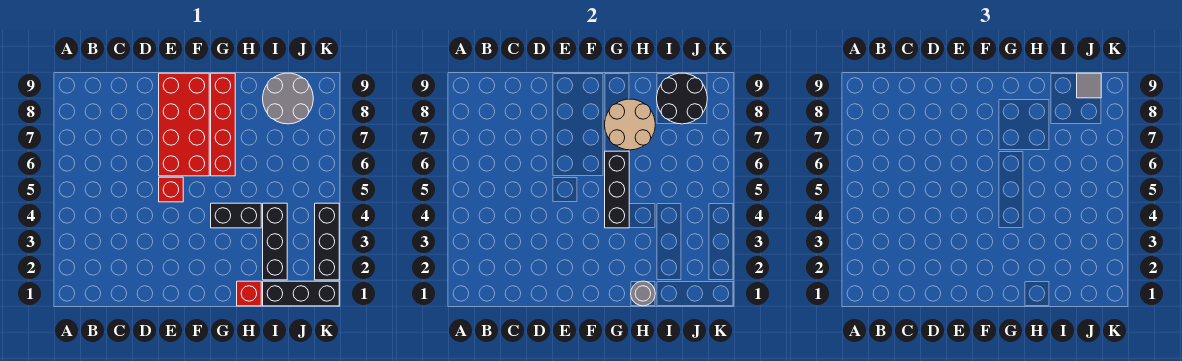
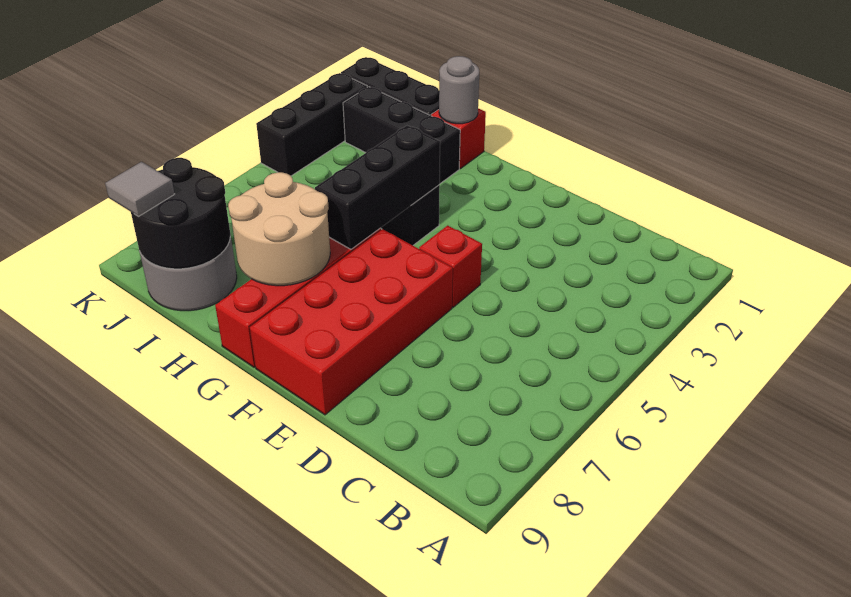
black brick I2:I4 level 1 -> black brick H2:J2 level 1

